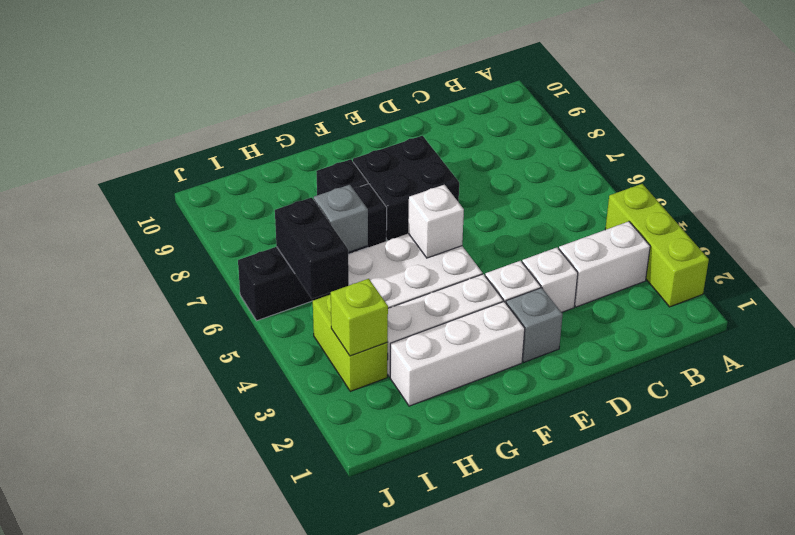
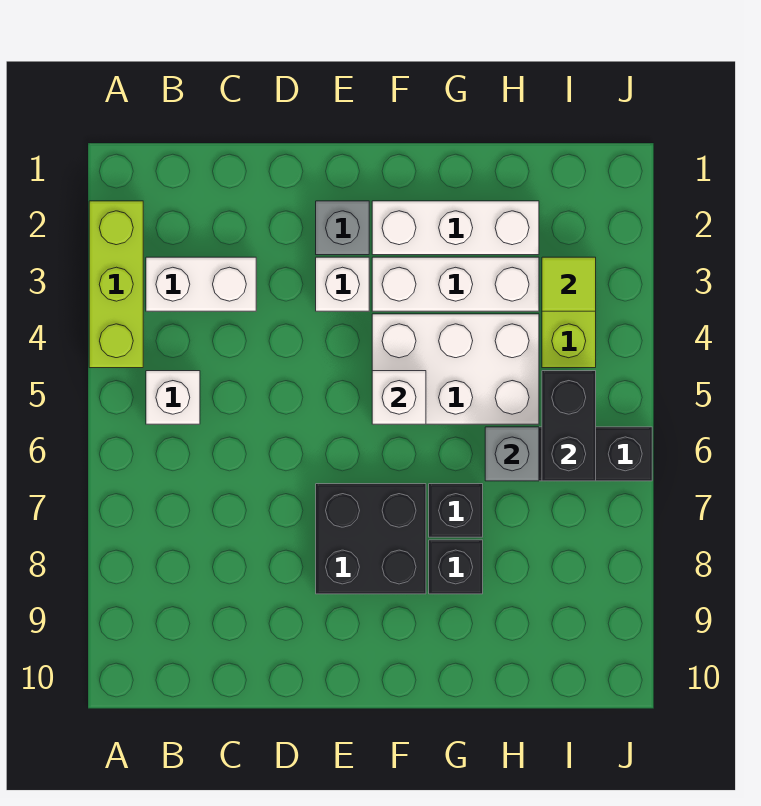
white brick D3 level 1 -> white brick B5 level 1
lime brick I3 level 2 -> lime tile I3 level 2

